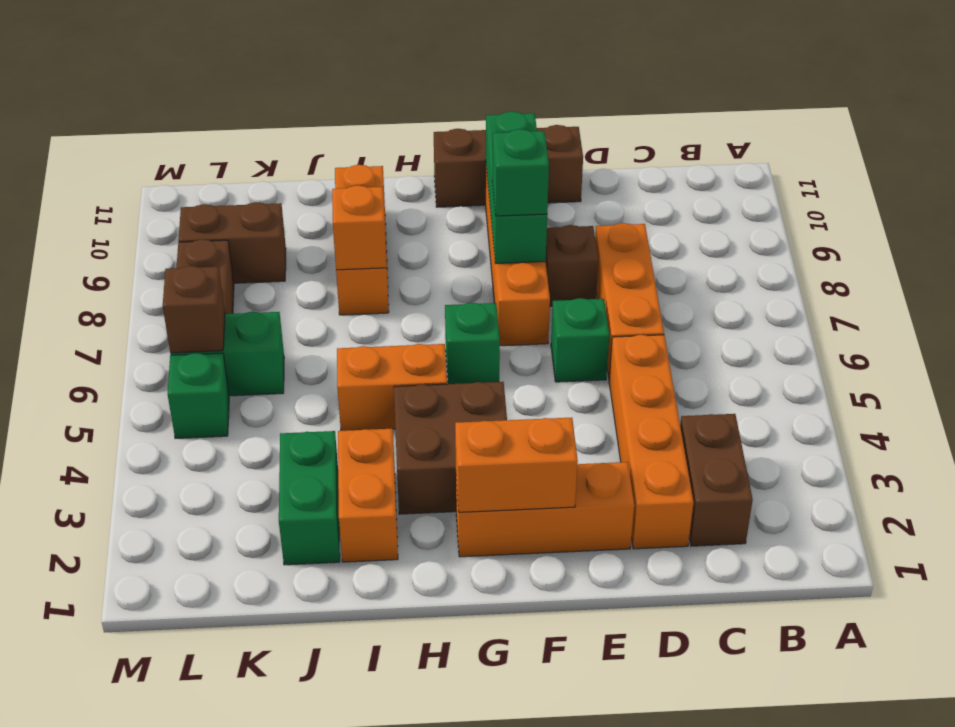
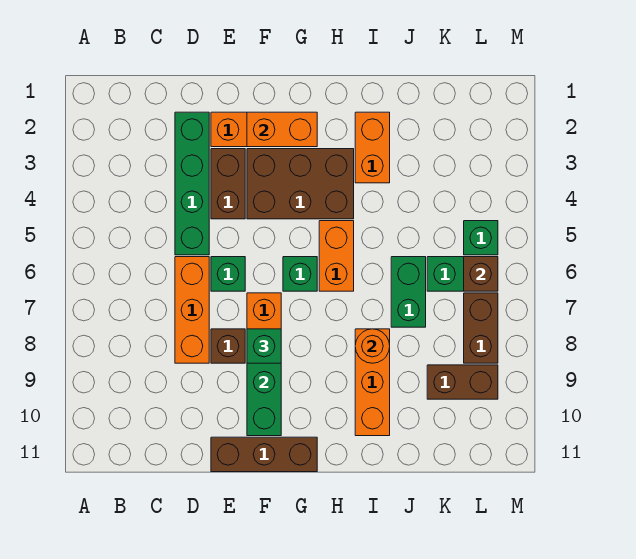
brown brick C2:C3 level 1 -> brown brick E3:E4 level 1
orange brick D2:D5 level 1 -> green brick D2:D5 level 1
brown brick G3:H4 level 1 -> brown brick F3:H4 level 1
orange brick H5:I5 level 1 -> orange brick H5:H6 level 1
orange brick I8 level 2 -> orange round brick I8 level 2
green brick J2:J3 level 1 -> green brick J6:J7 level 1

